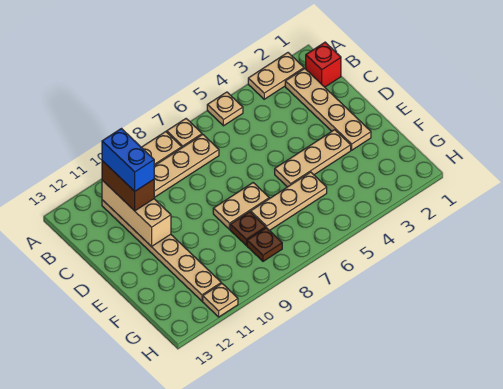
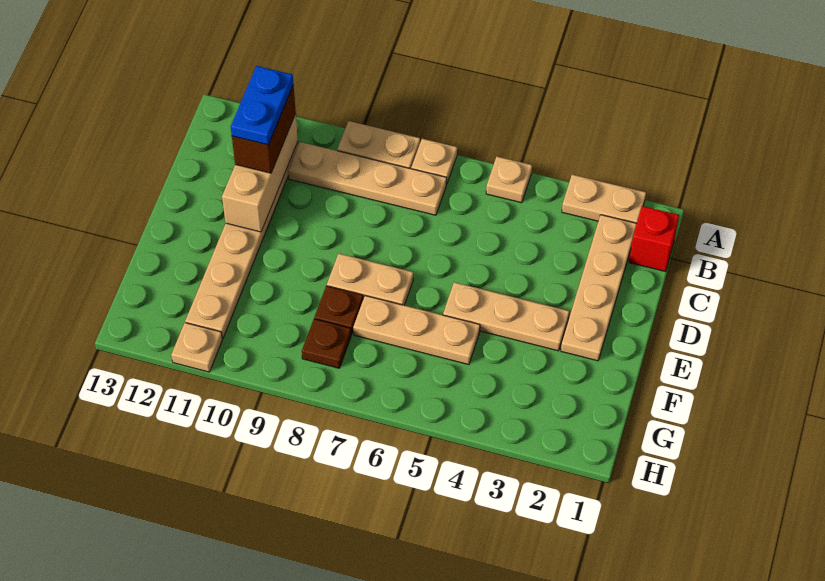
blue brick B11:C11 level 4 -> blue plate B11:C11 level 4

